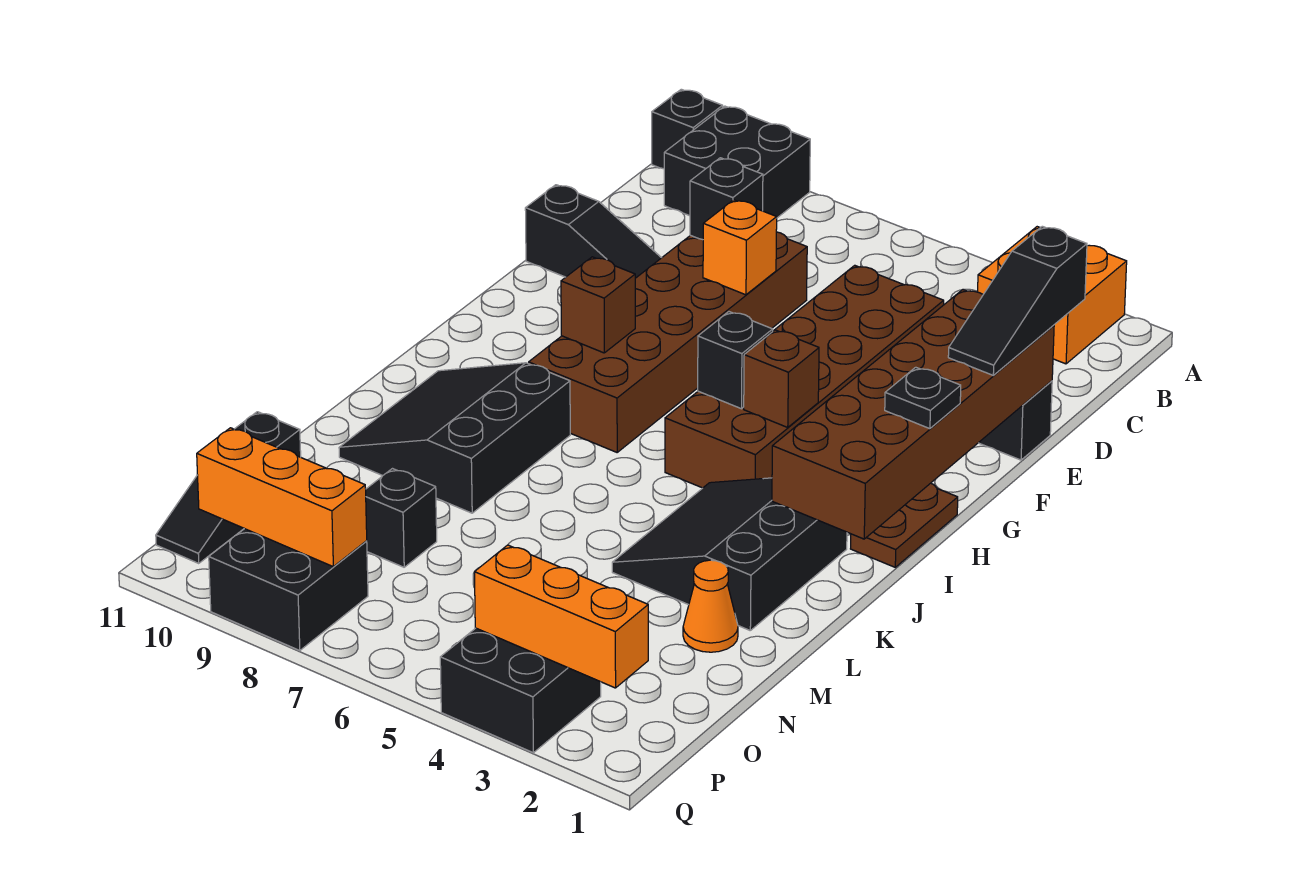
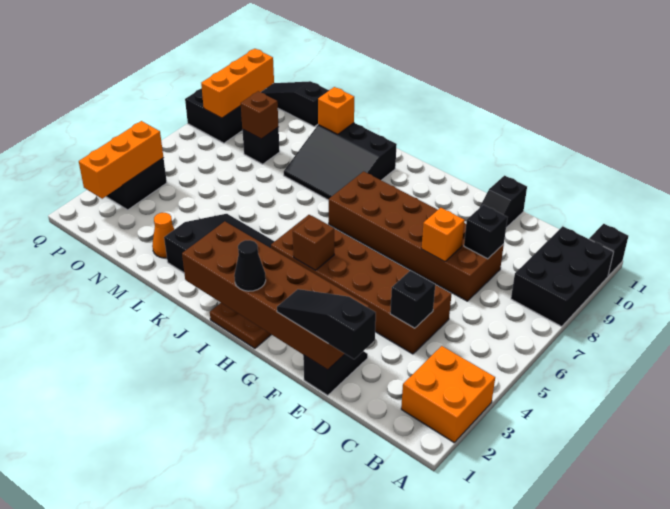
black brick A9:B10 level 1 -> black brick A8:B10 level 1
black slope E9:E11 level 1 top 11 -> black slope E10:E11 level 1 top 11
black plate H1 level 3 -> black cone H1 level 3
black brick H5 level 2 -> black brick D4 level 2
brown brick H8 level 2 -> brown brick N8 level 2
black slope J8:L10 level 1 top 8 -> black slope J8:L10 level 1 top 10
none -> orange brick L10 level 2

